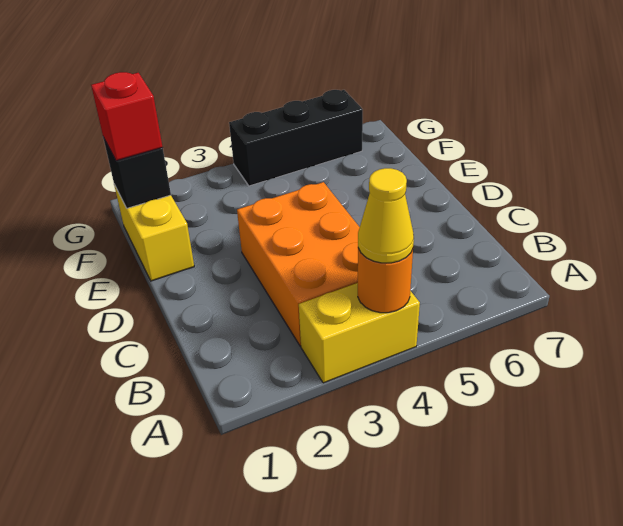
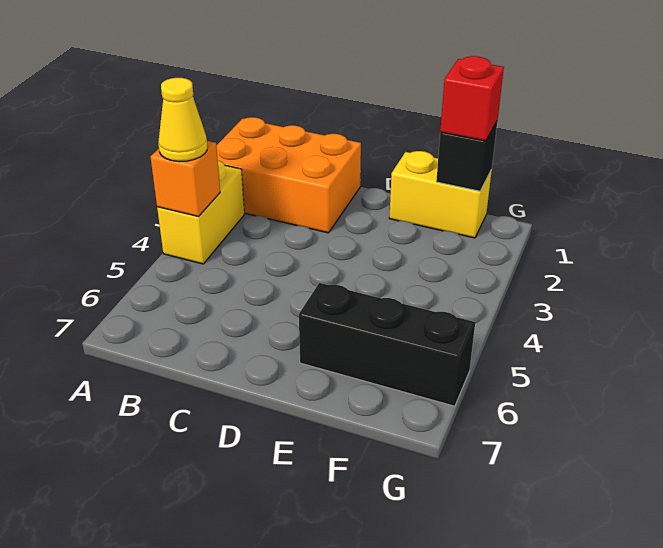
orange round brick A4 level 2 -> orange brick A4 level 2
orange brick B3:D4 level 1 -> orange brick A1:C2 level 1
black brick G4:G6 level 1 -> black brick E6:G6 level 1

